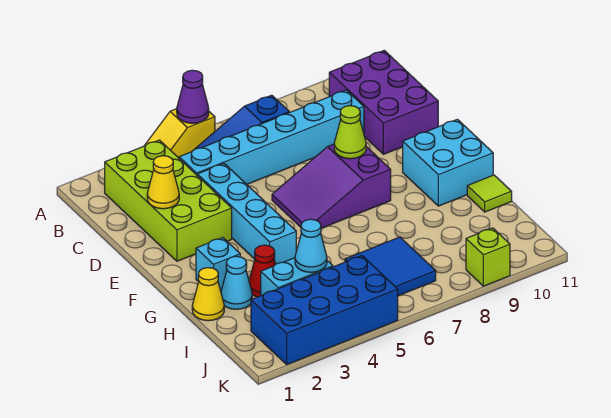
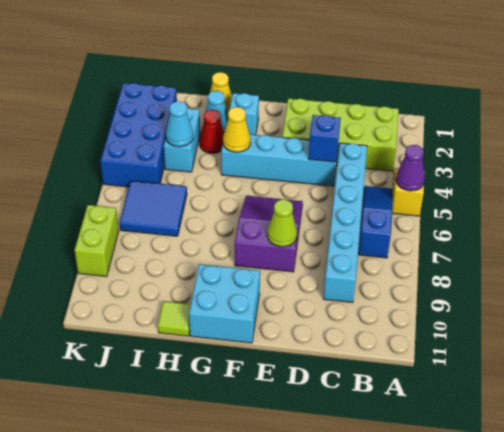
purple brick B10:D11 level 1 -> none
yellow cone D2 level 2 -> yellow cone G4 level 2
none -> blue brick D4 level 2
lime brick K9 level 1 -> lime brick K8:K9 level 1

